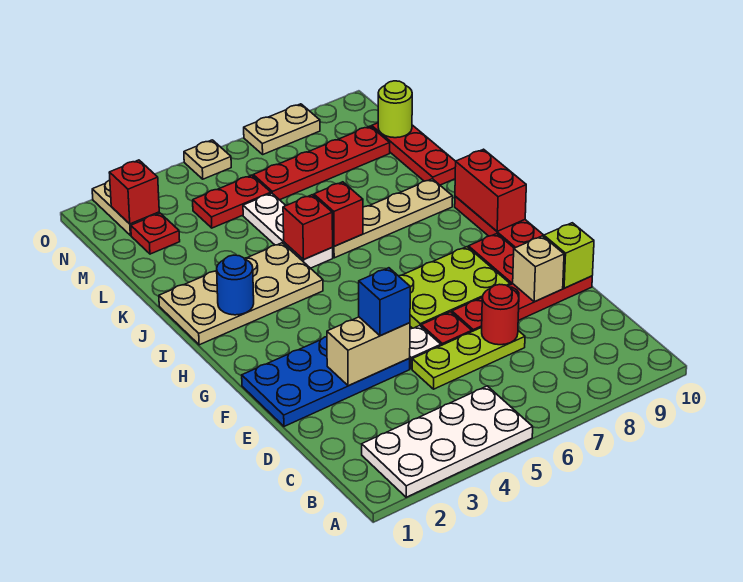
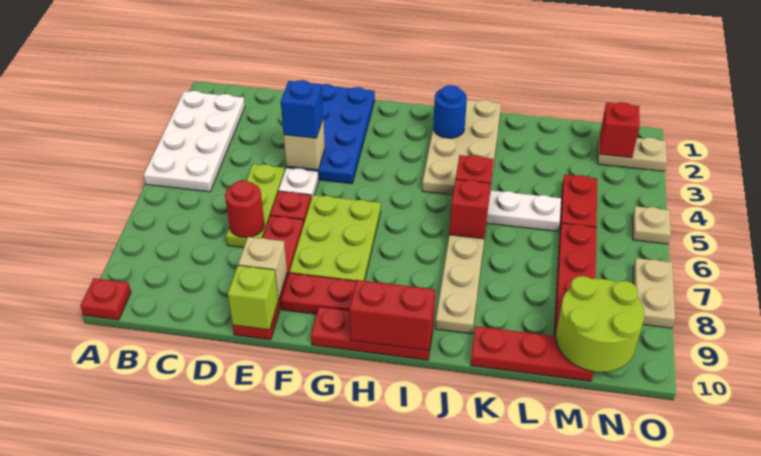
tan brick E3:E4 level 2 -> tan brick E4 level 2
red plate M2 level 1 -> red plate A10 level 1
lime round brick M10 level 2 -> lime round brick M9:N10 level 2

